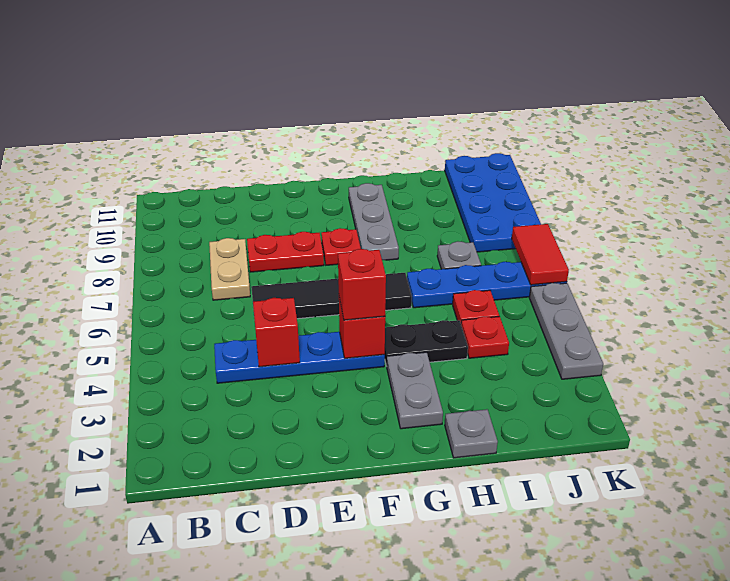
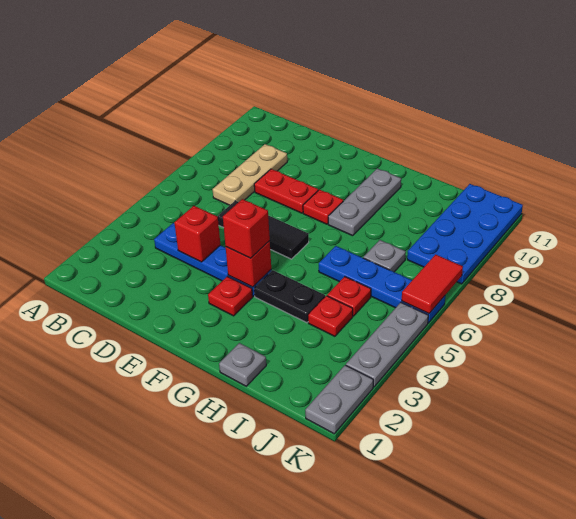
tan plate C7:C8 level 1 -> tan plate C7:C9 level 1
black tile D6:G6 level 1 -> black tile D6:F6 level 1
none -> red plate F3 level 1
grey plate G2:G3 level 1 -> grey plate K1:K2 level 1

